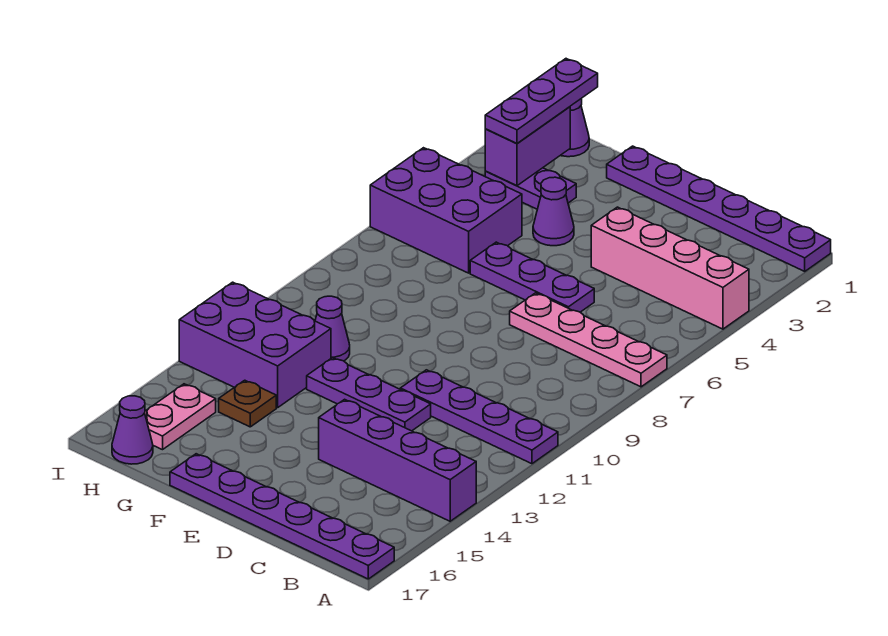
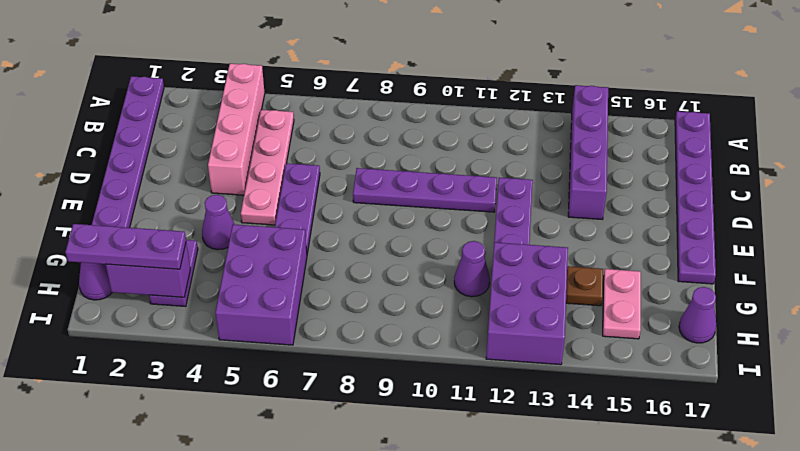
pink plate A7:D7 level 1 -> pink plate B5:E5 level 1
purple plate A11:D11 level 1 -> purple plate D8:D11 level 1
pink plate H15:H16 level 1 -> pink plate G15:H15 level 1

